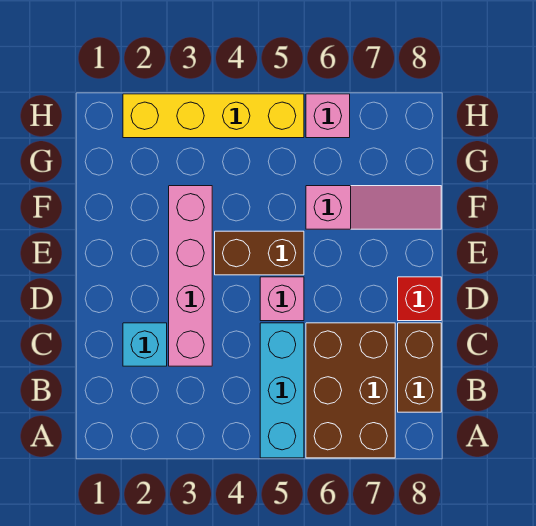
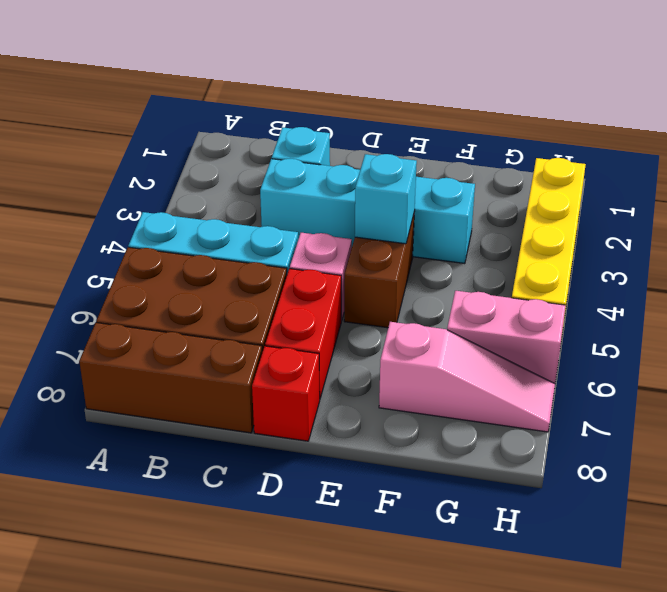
brown brick B8:C8 level 1 -> brown brick A8:C8 level 1
pink brick C3:F3 level 1 -> cyan brick C3:F3 level 1
none -> red brick D6:D7 level 1
none -> cyan brick E4 level 2
pink slope F6:F8 level 1 top 6 -> pink slope F7:H7 level 1 top F
pink brick H6 level 1 -> pink brick G6:H6 level 1

